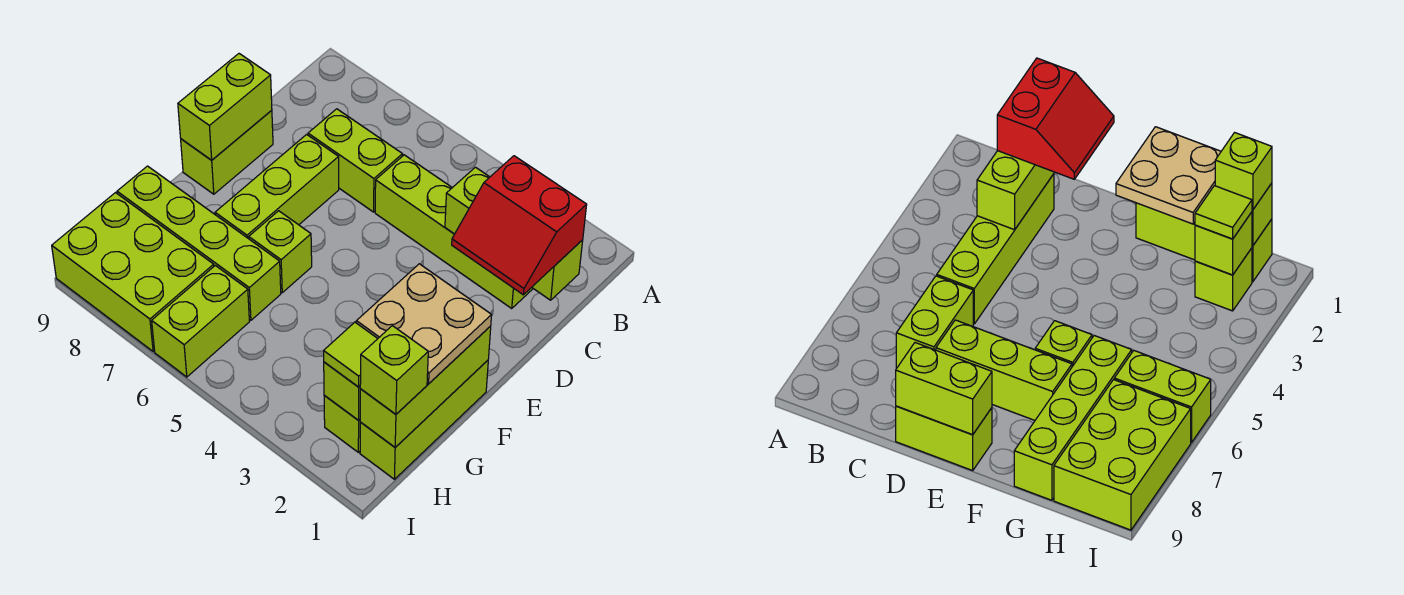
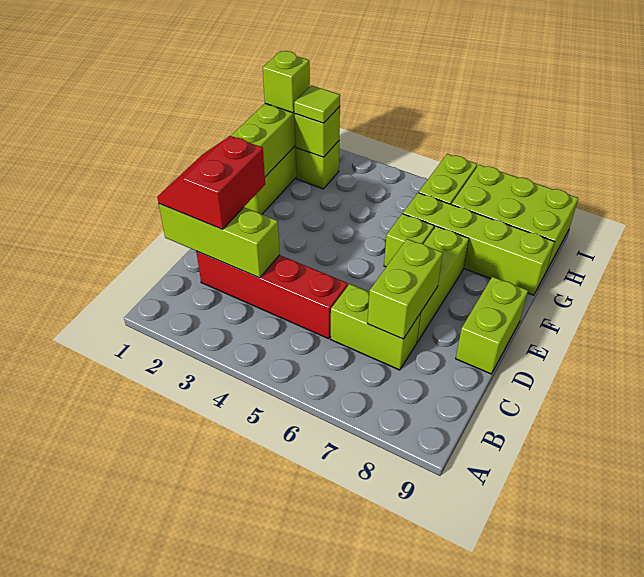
red slope C1:D2 level 3 top C -> red slope C1:D2 level 3 top 2
lime brick C2:C5 level 1 -> red brick C2:C5 level 1
lime brick D9:E9 level 2 -> lime brick C7:D7 level 2
tan plate F1:G2 level 3 -> none

